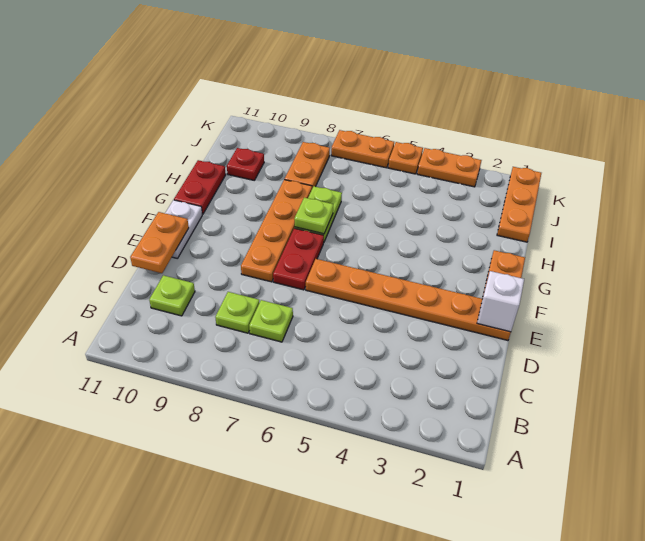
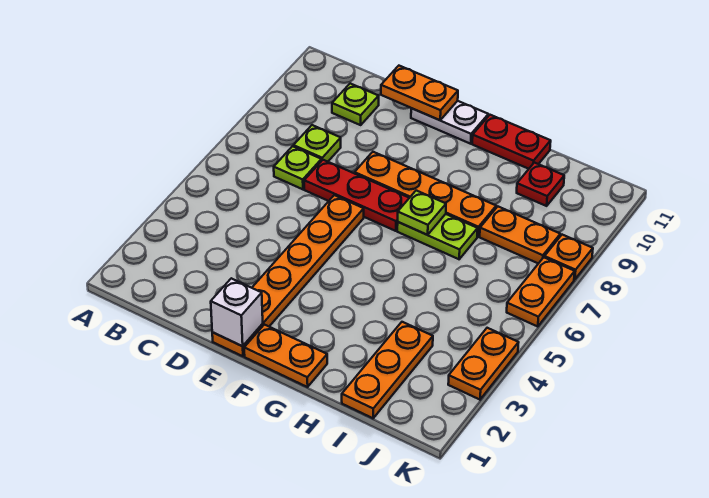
red plate E7:F7 level 1 -> red plate D7:F7 level 1
orange plate I1:K1 level 1 -> orange plate I1:I3 level 1
orange plate K5 level 1 -> orange plate K8 level 1

